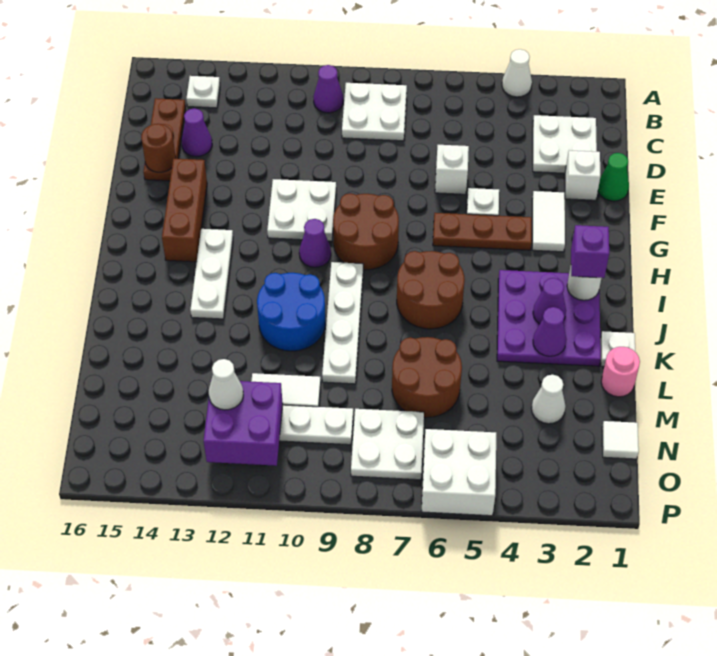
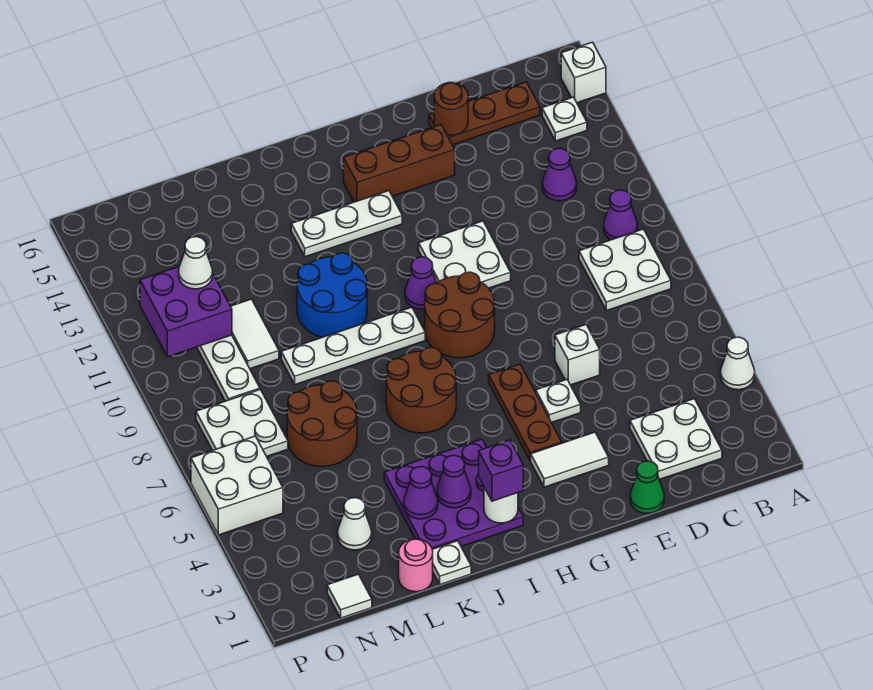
purple cone D14 level 1 -> purple cone C12 level 1
white brick E2 level 1 -> white brick A15 level 1

